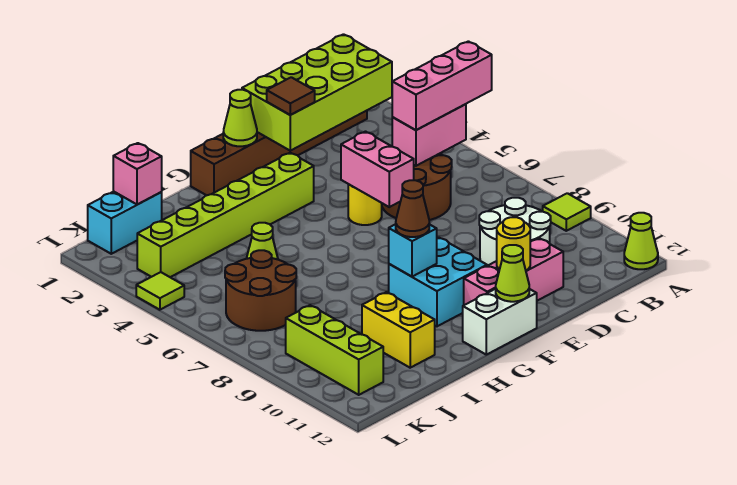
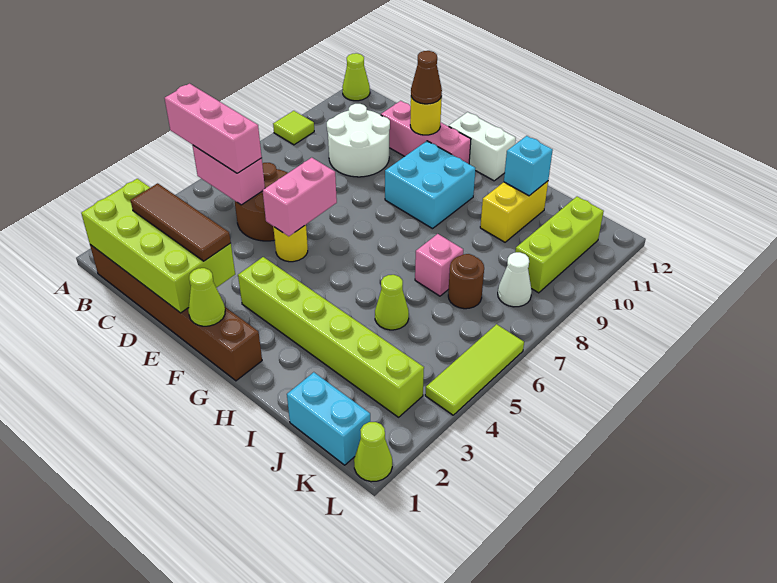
brown tile E2 level 3 -> brown tile C2:E2 level 3
lime cone F12 level 2 -> lime cone L1 level 1
cyan brick G9 level 2 -> cyan brick I11 level 2
brown cone G9 level 3 -> brown cone E11 level 3
pink brick J1 level 2 -> pink brick I7 level 1
brown round brick J6:K7 level 1 -> brown round brick J7 level 1
none -> white cone K8 level 1
lime tile L4 level 1 -> lime tile L4:L6 level 1

